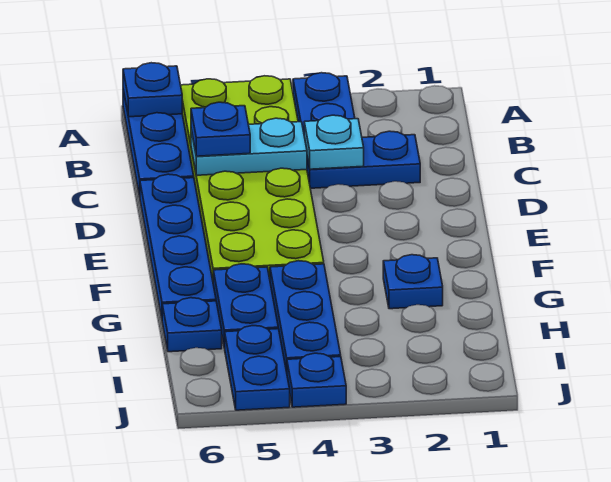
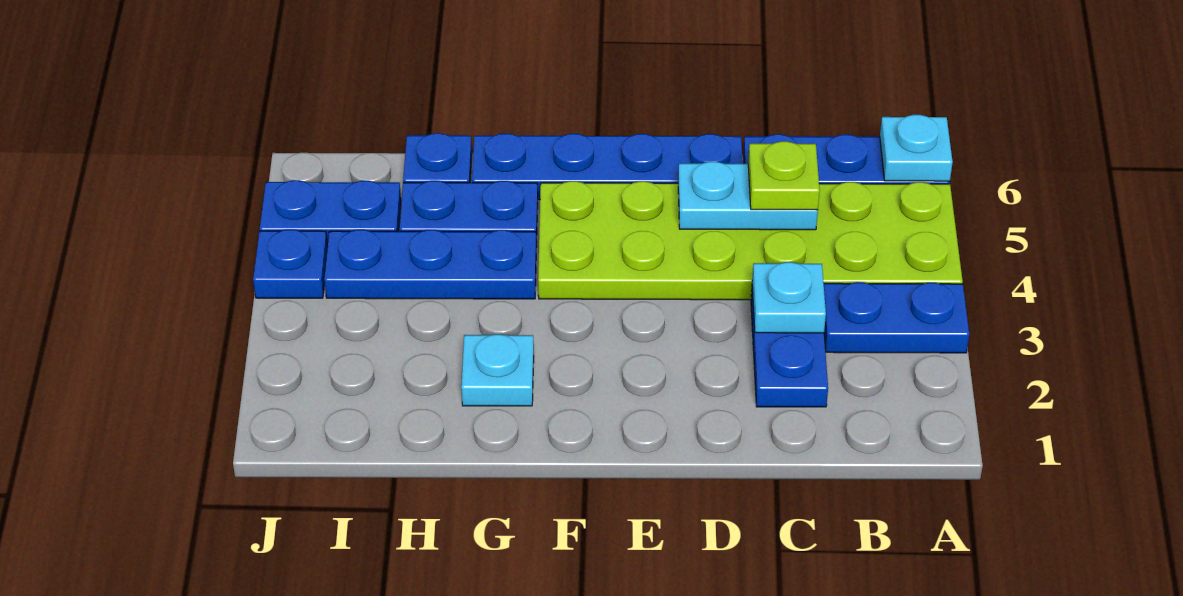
blue plate A6 level 2 -> cyan plate A6 level 2
cyan plate C4:C5 level 2 -> cyan plate C5:D5 level 2
blue plate C5 level 3 -> lime plate C5 level 3
blue plate G2 level 1 -> cyan plate G2 level 1

